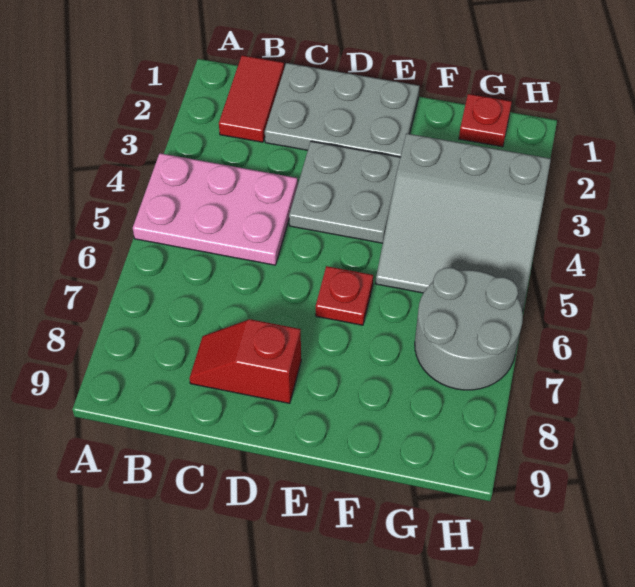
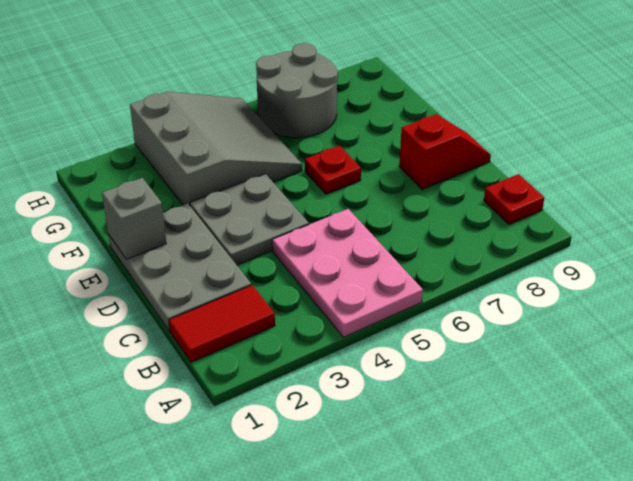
red slope C8:D8 level 1 top D -> red slope D8:D9 level 1 top 8
none -> grey brick E1 level 2
red plate G1 level 1 -> red plate B9 level 1

